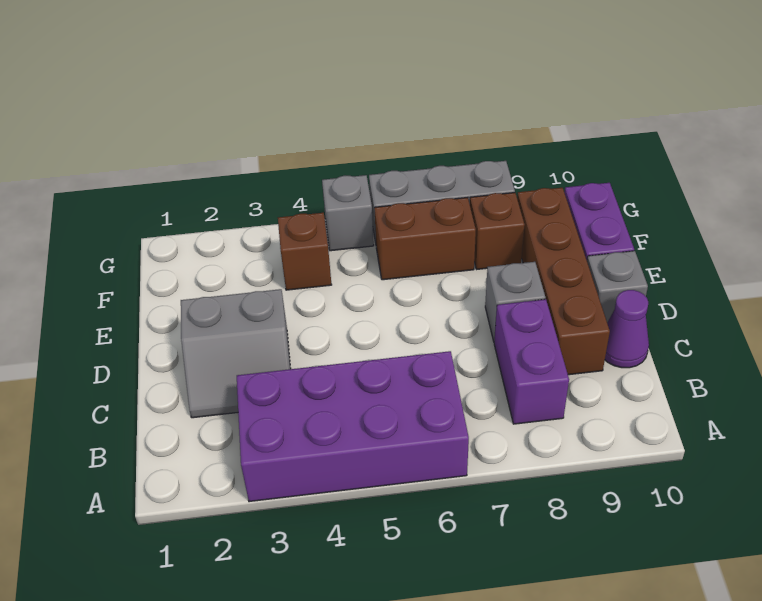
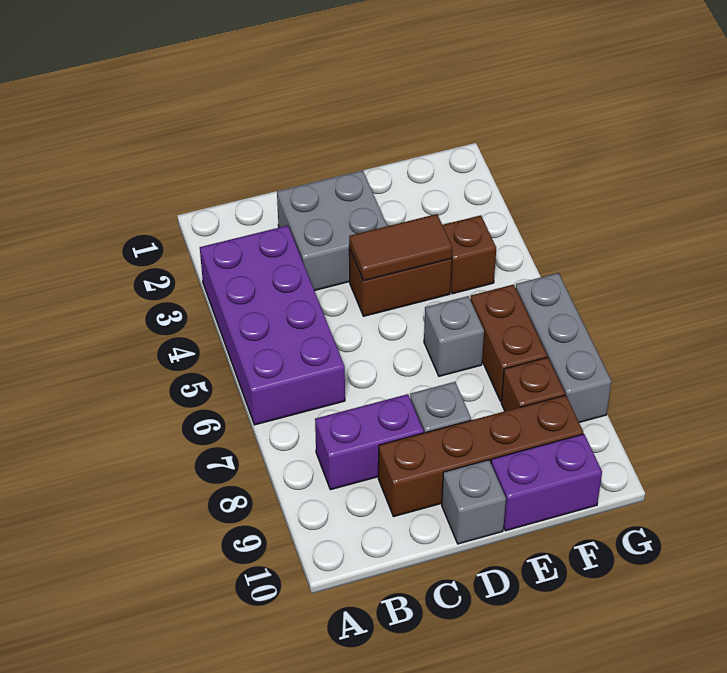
grey slope C2:D3 level 1 top D -> grey brick C2:D3 level 1
purple cone C10 level 1 -> none
none -> brown brick D4:E4 level 1
none -> brown tile D4:E4 level 2
grey brick G5 level 1 -> grey brick E6 level 1

